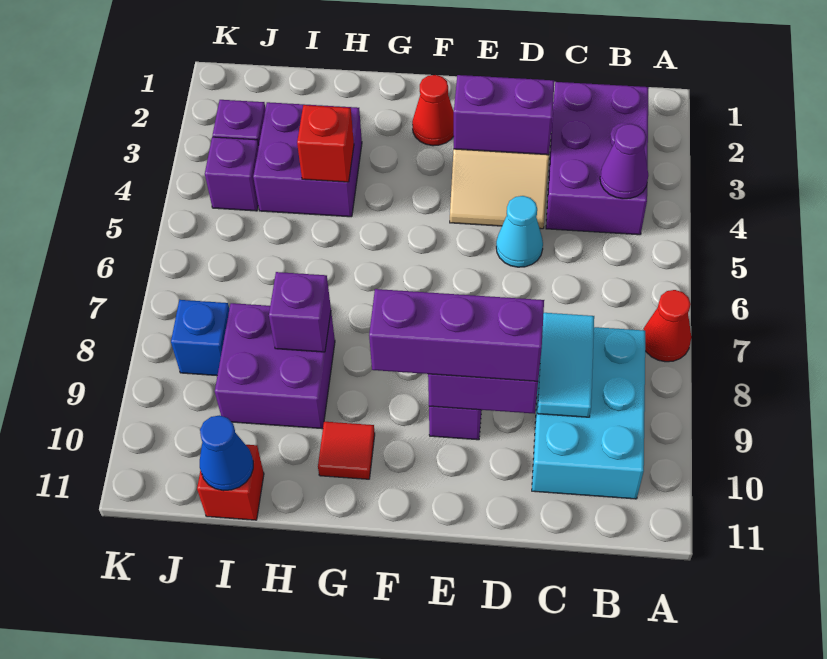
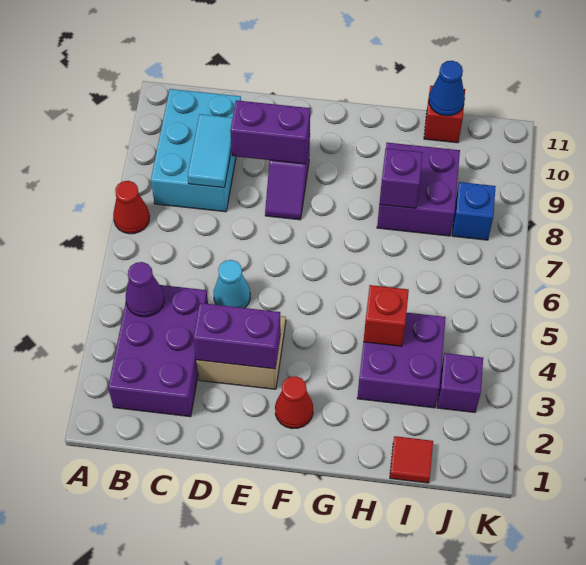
purple brick D9:F9 level 3 -> none
red tile G10 level 1 -> red tile I1 level 1
purple brick J4 level 1 -> none

